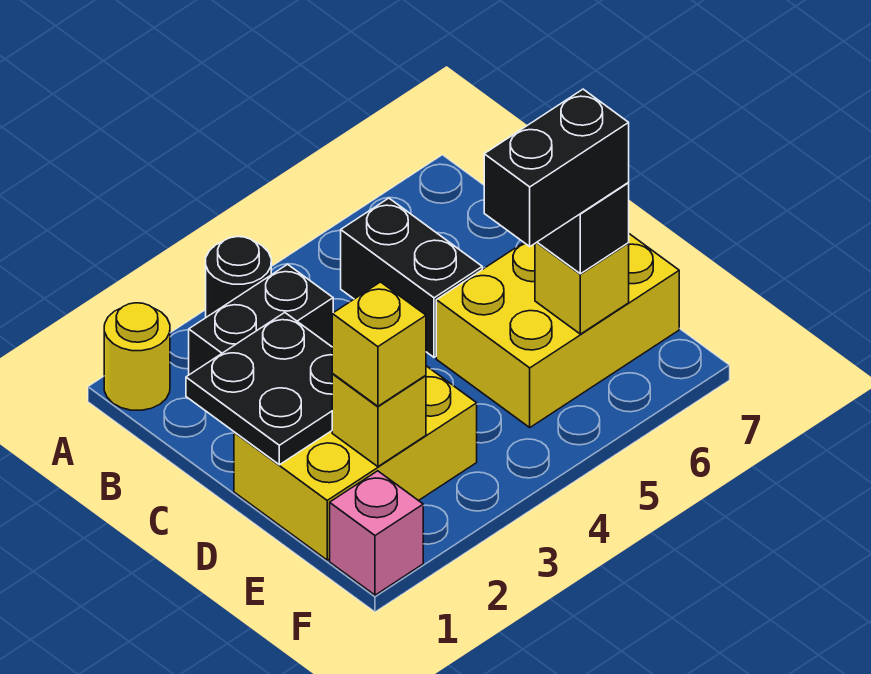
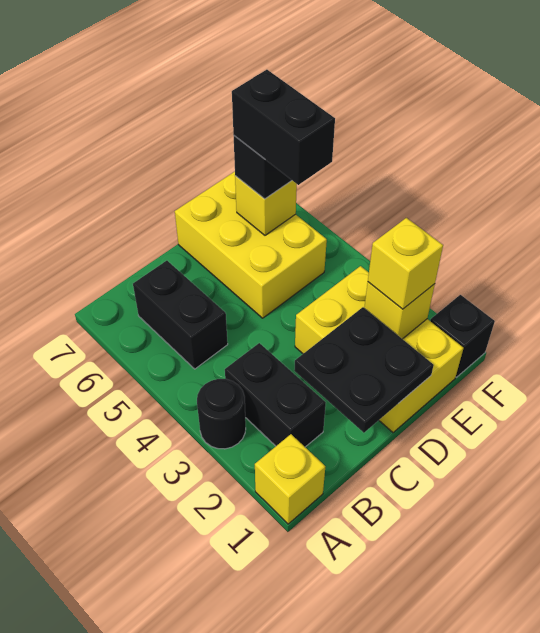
yellow round brick A1 level 1 -> yellow brick A1 level 1
black brick B5:C5 level 1 -> black brick B5:B6 level 1
pink brick F1 level 1 -> black brick F1 level 1

